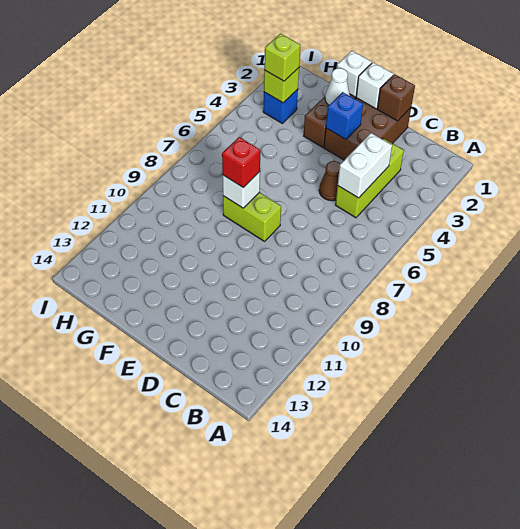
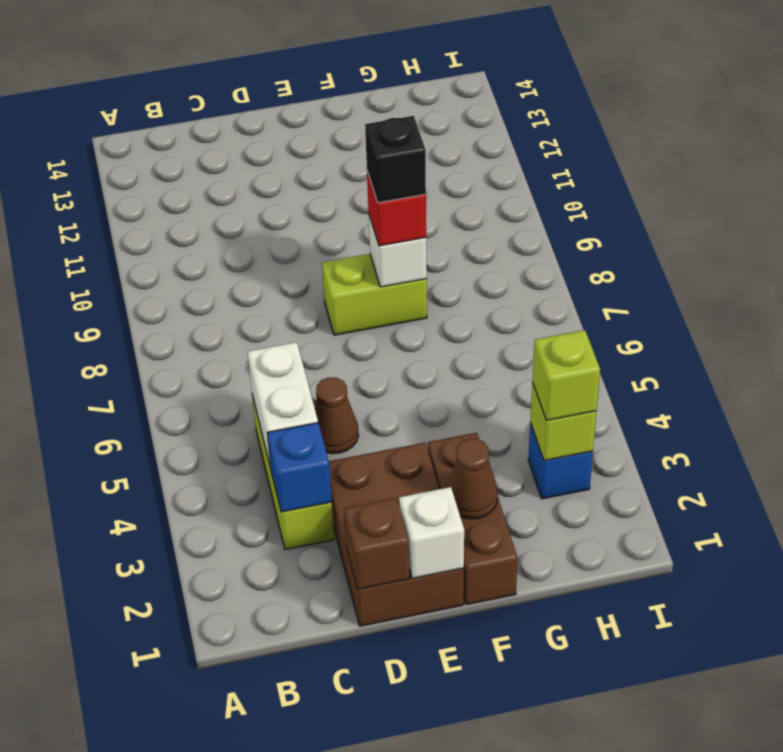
blue brick E3 level 2 -> blue brick C3 level 2
white brick F1 level 2 -> none
white cone F2 level 2 -> brown cone F2 level 2
none -> black brick F8 level 4

